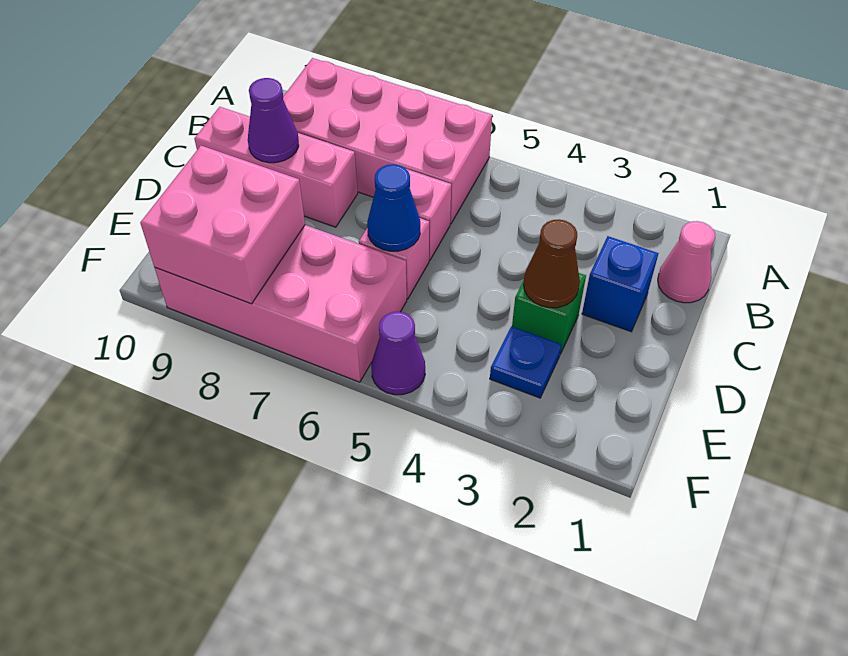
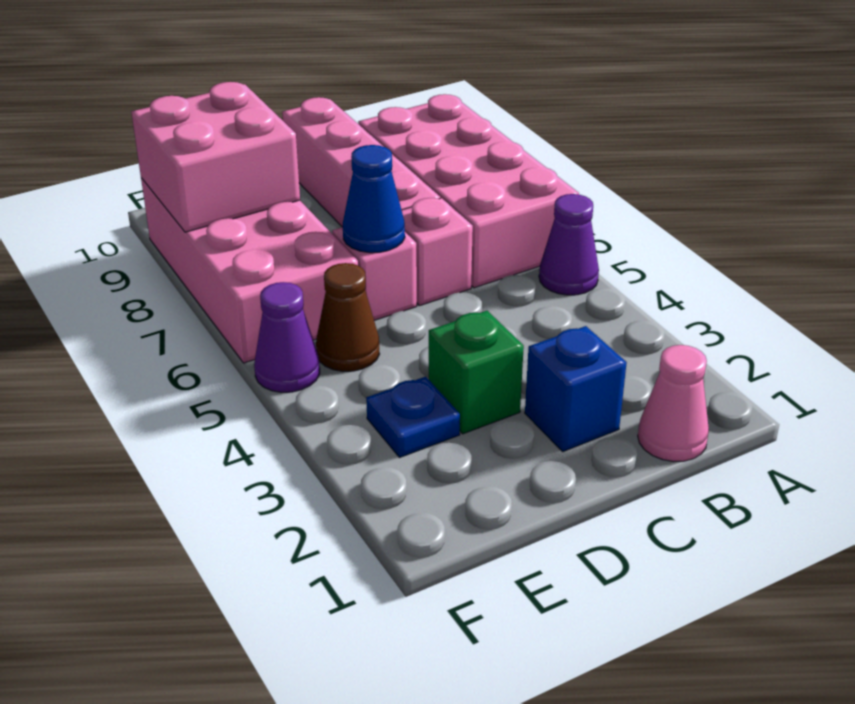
pink brick C8:C10 level 1 -> pink brick C7:C10 level 1
purple cone C9 level 2 -> purple cone A5 level 1
brown cone D3 level 2 -> brown cone E5 level 1

